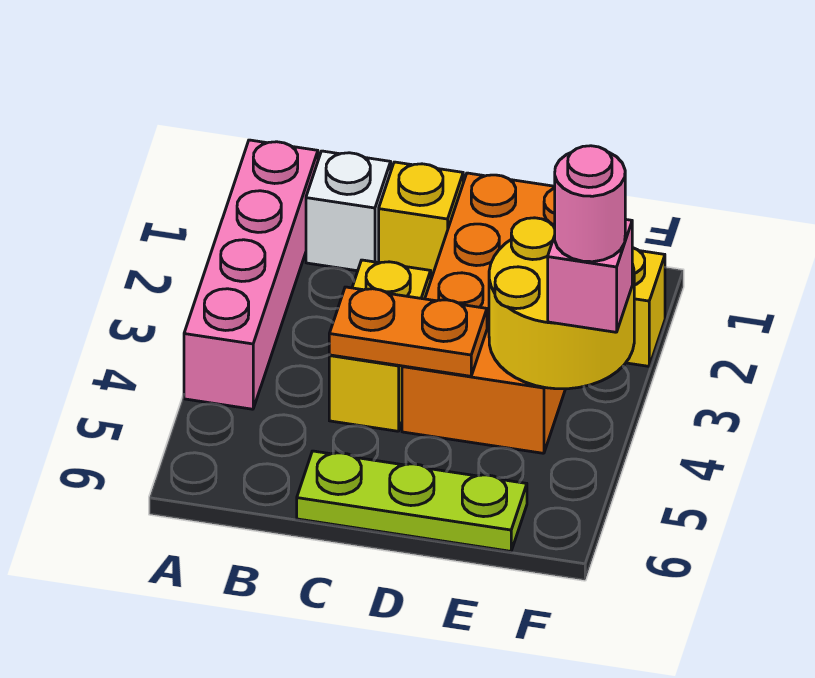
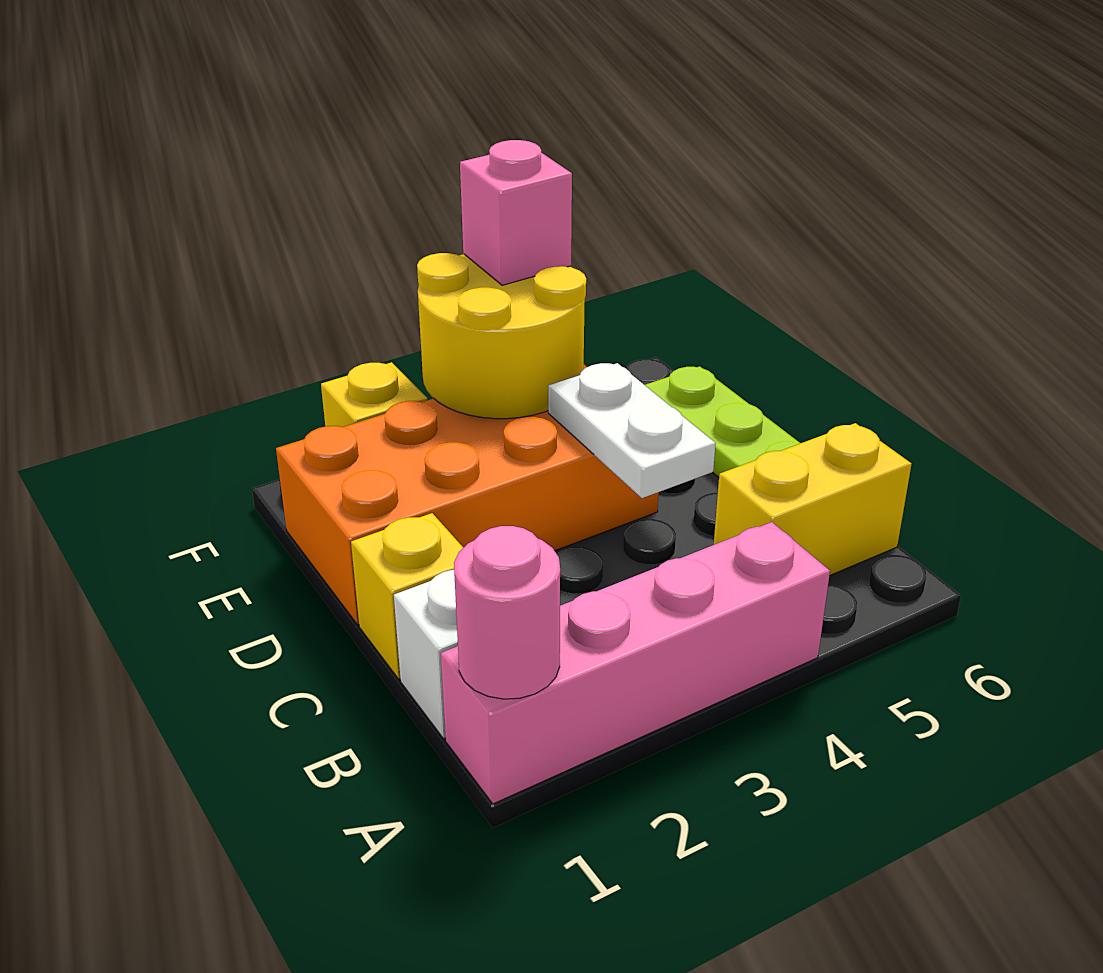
yellow brick C3:C4 level 1 -> yellow brick B5:B6 level 1
orange plate C4:D4 level 2 -> white plate C4:D4 level 2
pink round brick F4 level 4 -> pink round brick A1 level 2

